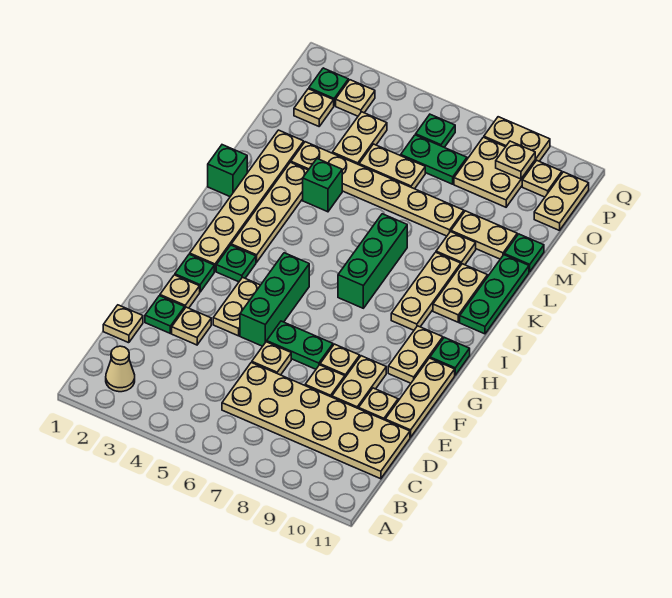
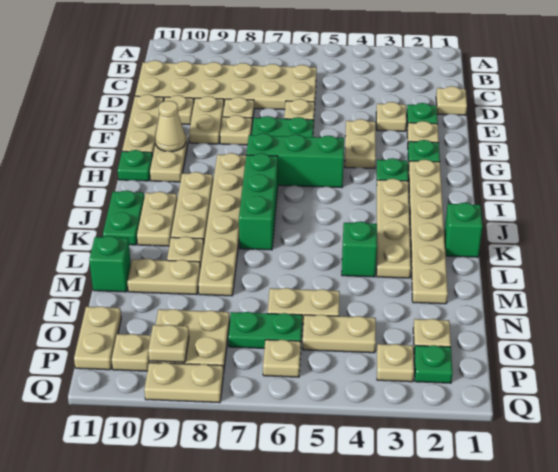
tan cone B2 level 1 -> tan cone G10 level 2
green brick F5:H5 level 1 -> green brick H5:H7 level 1
green plate J11:L11 level 1 -> green plate J11:K11 level 1
tan plate M3:M8 level 1 -> tan plate H8:M8 level 1
green plate M11 level 1 -> green brick M11 level 1
tan plate N4:O4 level 1 -> tan plate O4:O5 level 1
green plate P6 level 1 -> tan plate P6 level 1

